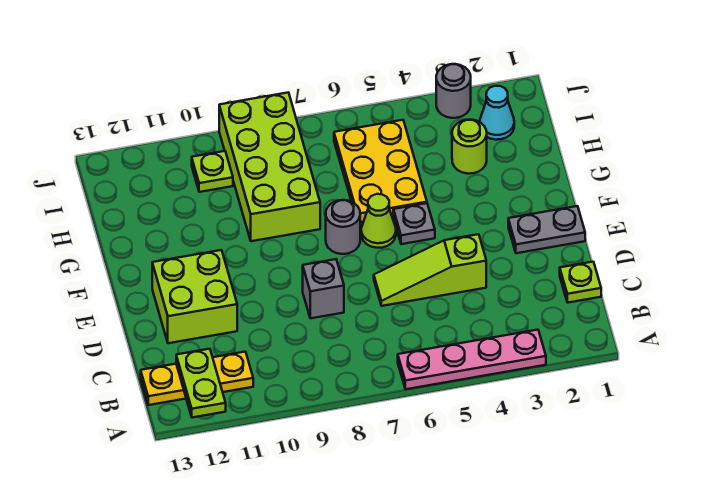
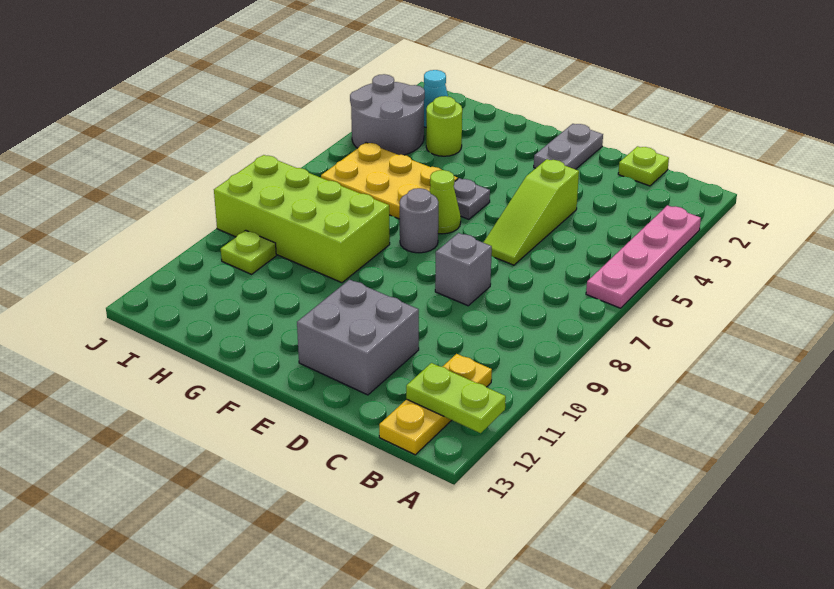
lime brick D11:E12 level 1 -> grey brick D11:E12 level 1
grey round brick J3 level 1 -> grey round brick I3:J4 level 1

